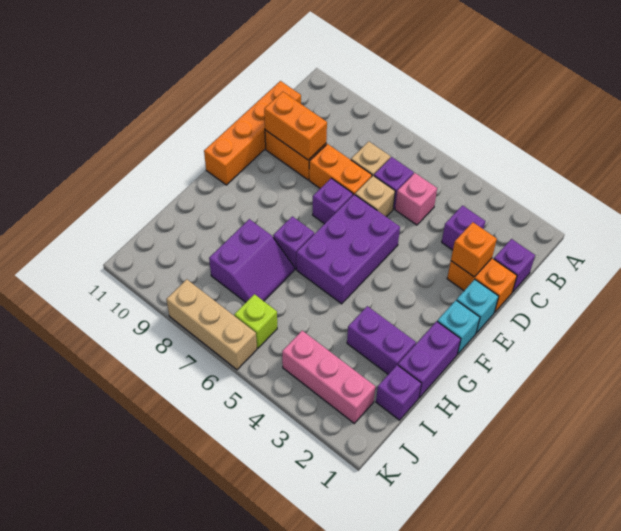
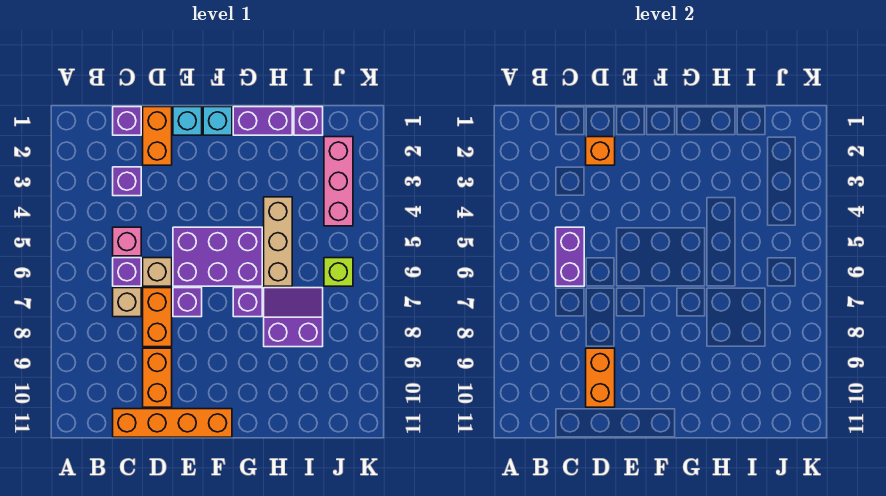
purple brick H2:H3 level 1 -> purple brick C5:C6 level 2
tan brick K6:K8 level 1 -> tan brick H4:H6 level 1

